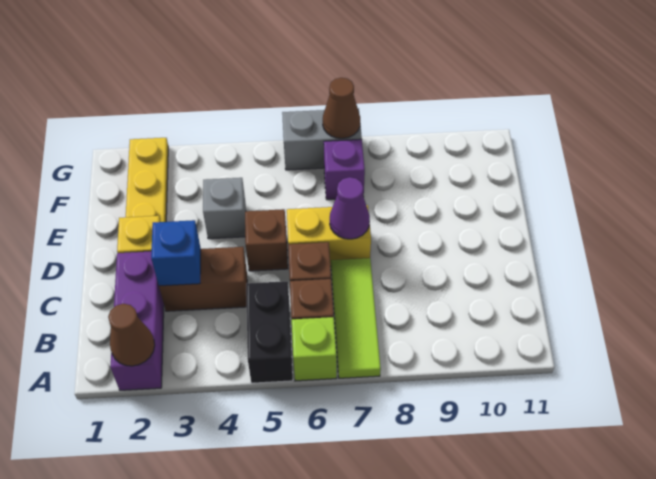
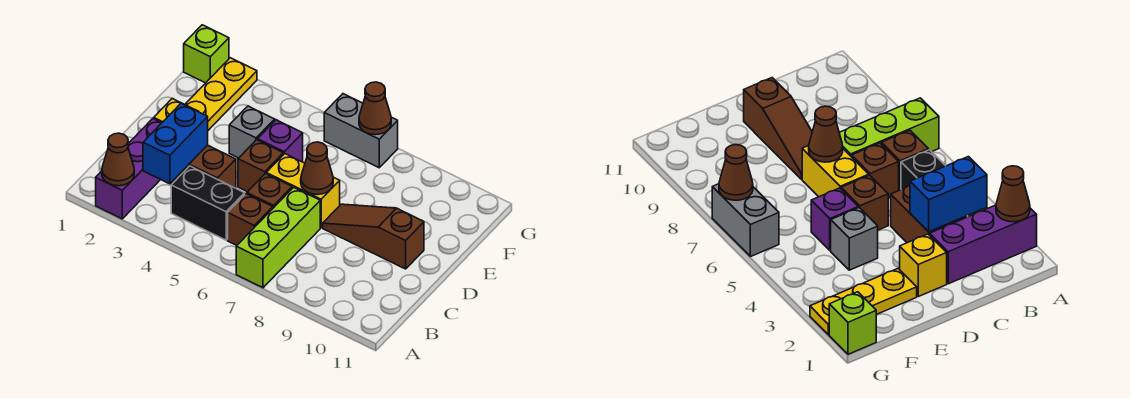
black brick A5:B5 level 1 -> black brick B4:B5 level 1
lime brick A6 level 1 -> lime brick G1 level 1
lime tile A7:C7 level 1 -> lime brick A7:C7 level 1
blue brick C3 level 2 -> blue brick B3:C3 level 2
purple cone D7 level 2 -> brown cone D7 level 2
none -> brown slope D8:D10 level 1 top 10
purple brick F7 level 1 -> purple brick E5 level 1

